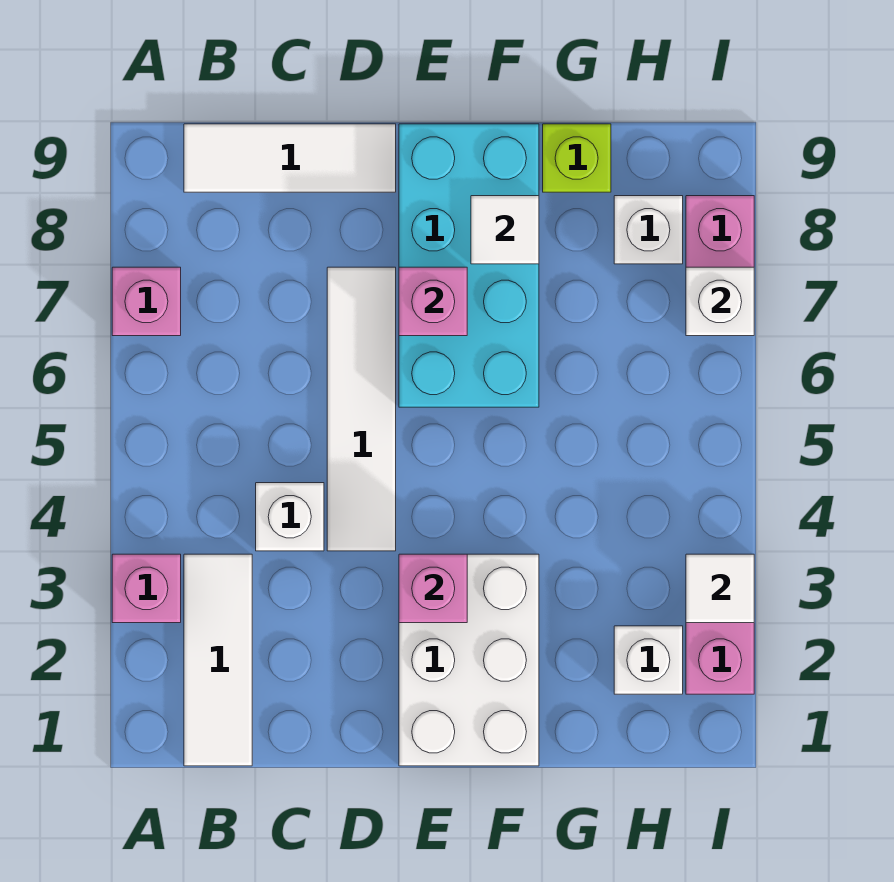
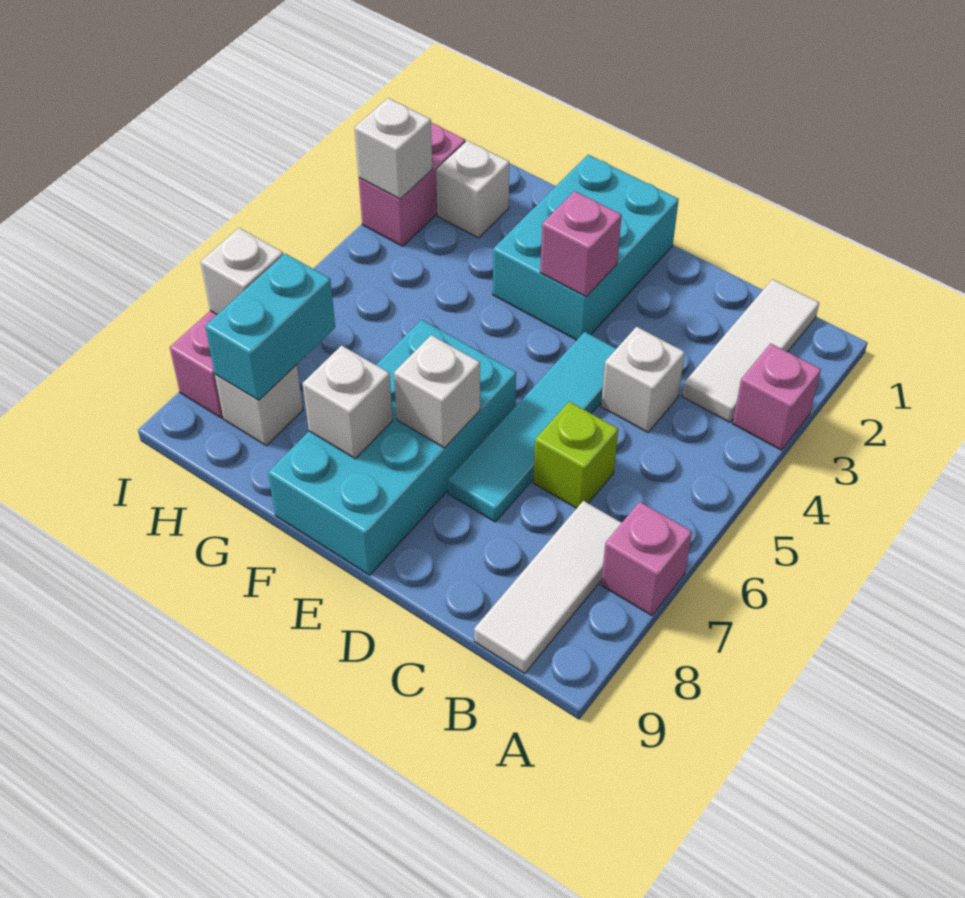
white tile B9:D9 level 1 -> white tile B7:B9 level 1
white tile D4:D7 level 1 -> cyan tile D4:D7 level 1
white brick E1:F3 level 1 -> cyan brick E1:F3 level 1
pink brick E7 level 2 -> white brick E7 level 2
white tile F8 level 2 -> white brick F8 level 2
lime brick G9 level 1 -> lime brick C6 level 1
none -> cyan brick H7:H8 level 2
white tile I3 level 2 -> white brick I3 level 2

